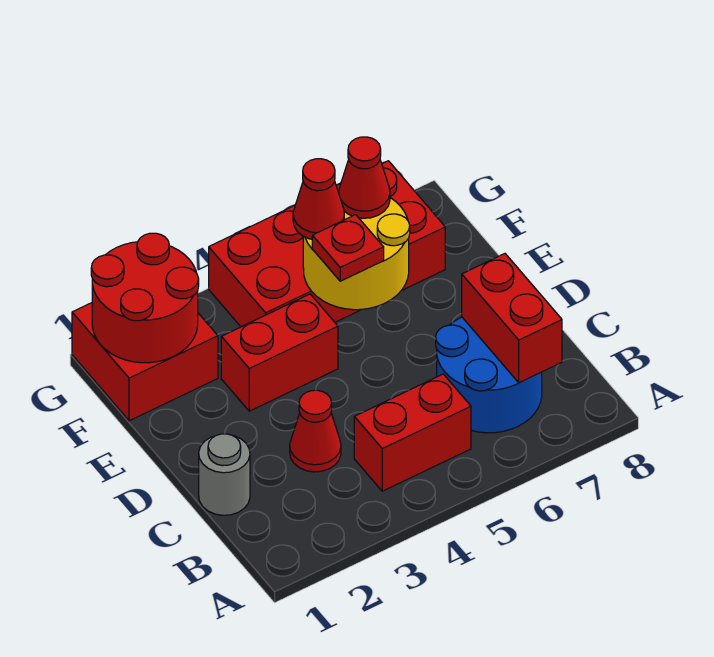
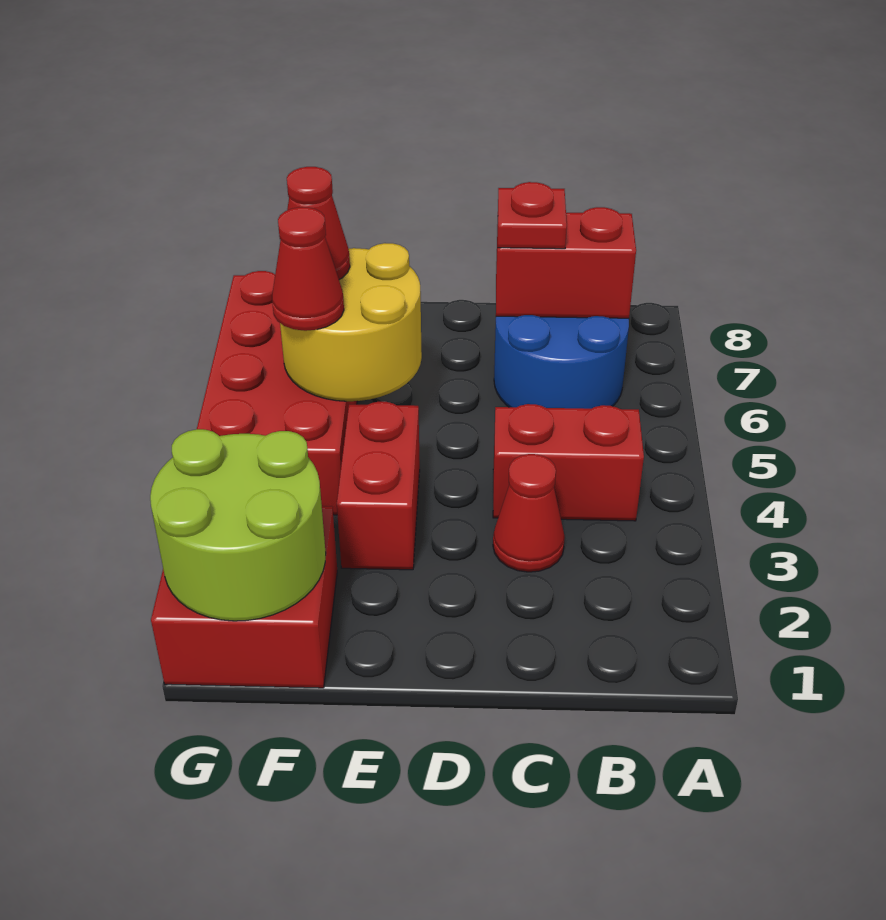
red brick B4:B5 level 1 -> red brick B4:C4 level 1
grey round brick C1 level 1 -> none
red plate E5 level 3 -> red plate C7 level 3
red round brick F1:G2 level 2 -> lime round brick F1:G2 level 2

